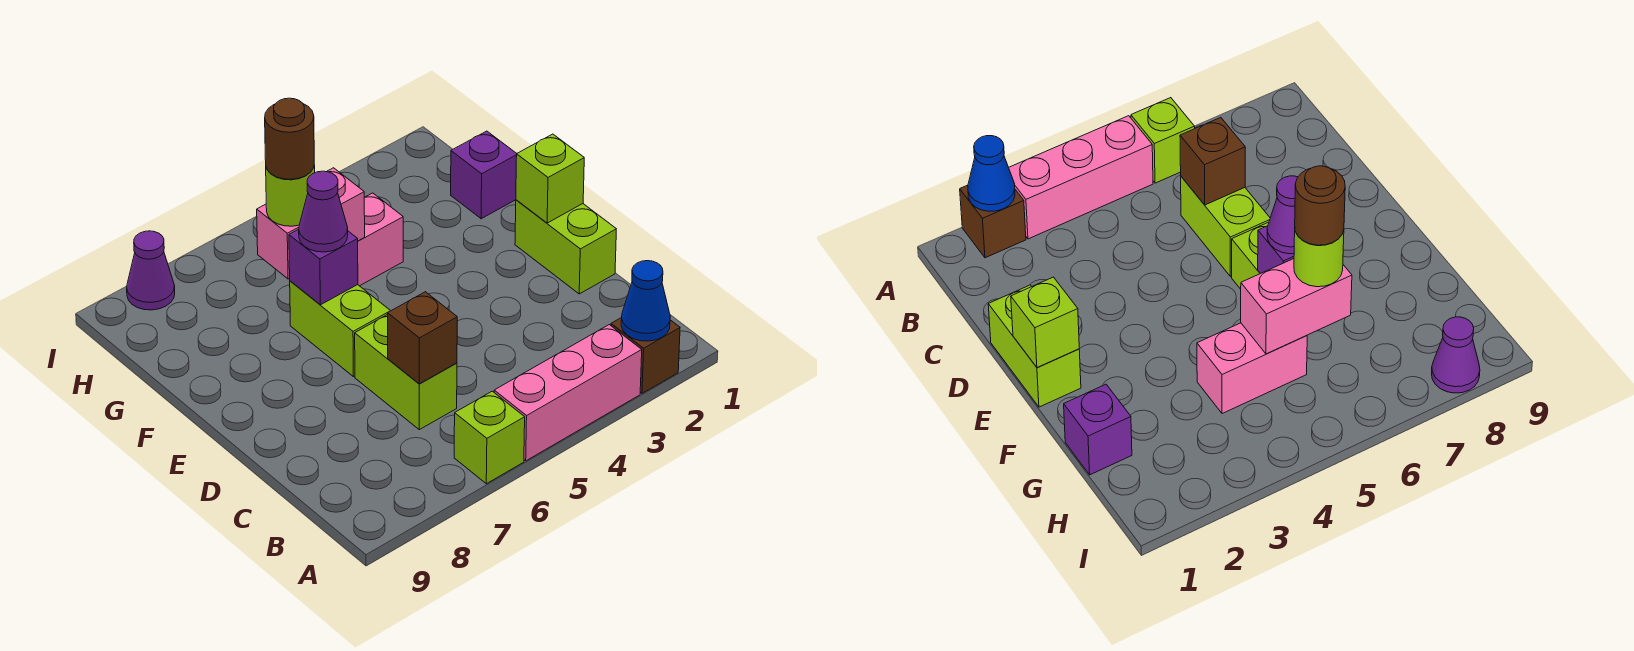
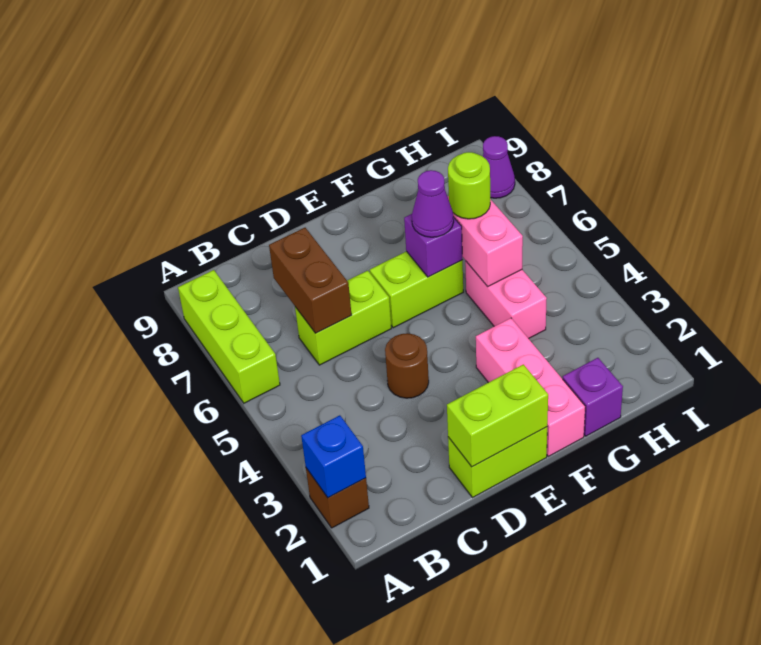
blue cone A2 level 2 -> blue brick A2 level 2
pink brick A3:A5 level 1 -> pink brick F1:F3 level 1
lime brick A6 level 1 -> lime brick A6:A8 level 1
brown brick C6 level 2 -> brown brick C6:C7 level 2
lime brick E1 level 2 -> lime brick D1:E1 level 2
brown round brick G6 level 4 -> brown round brick D4 level 1

